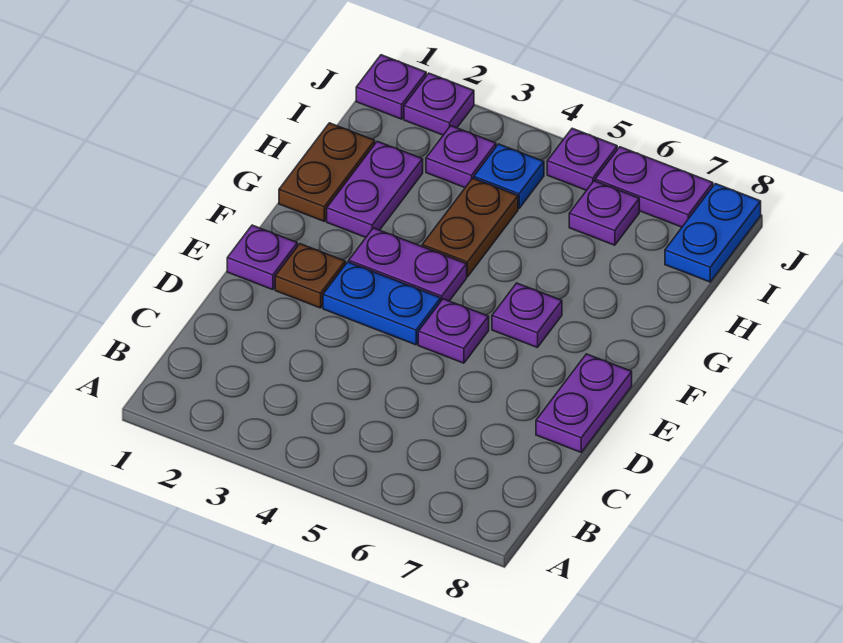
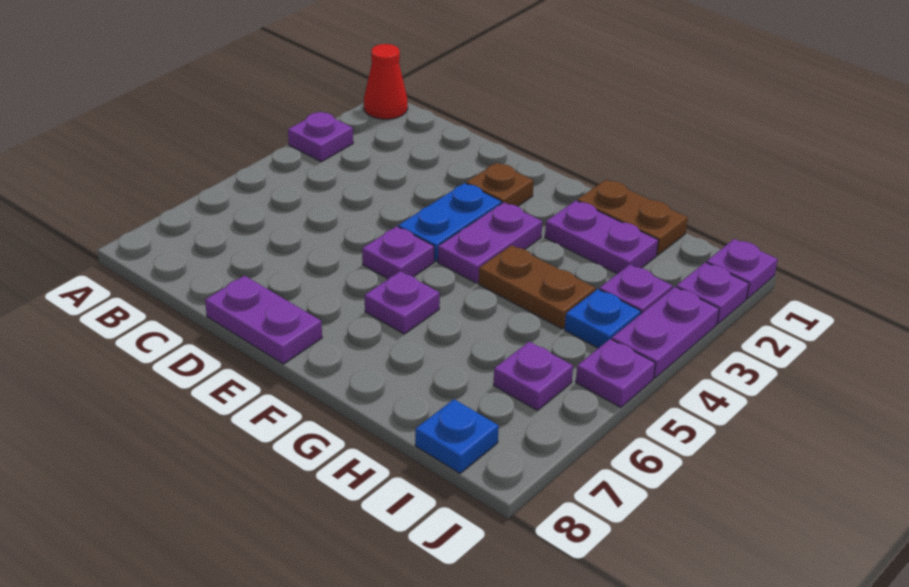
none -> red cone A1 level 1
purple plate E1 level 1 -> purple plate A3 level 1
blue plate I8:J8 level 1 -> blue plate I8 level 1
purple plate J6:J7 level 1 -> purple plate J3:J4 level 1

